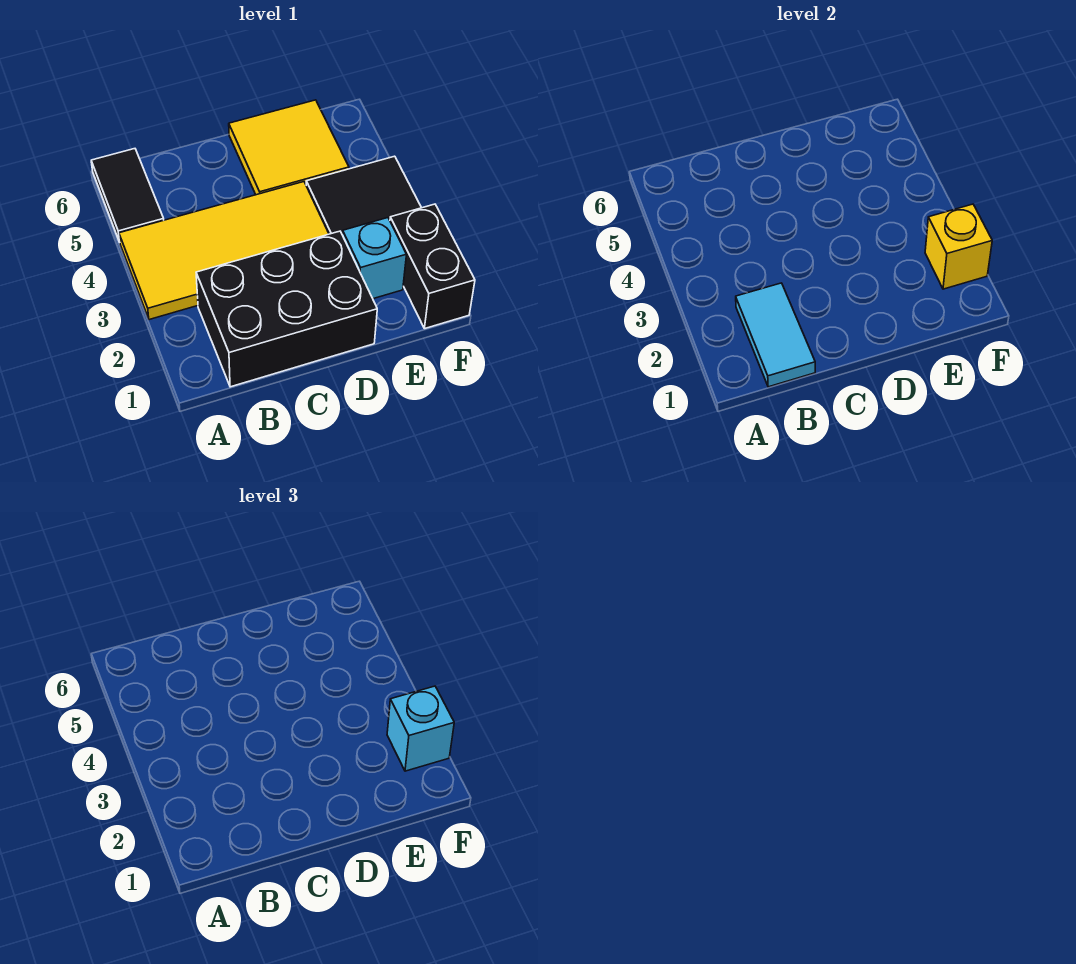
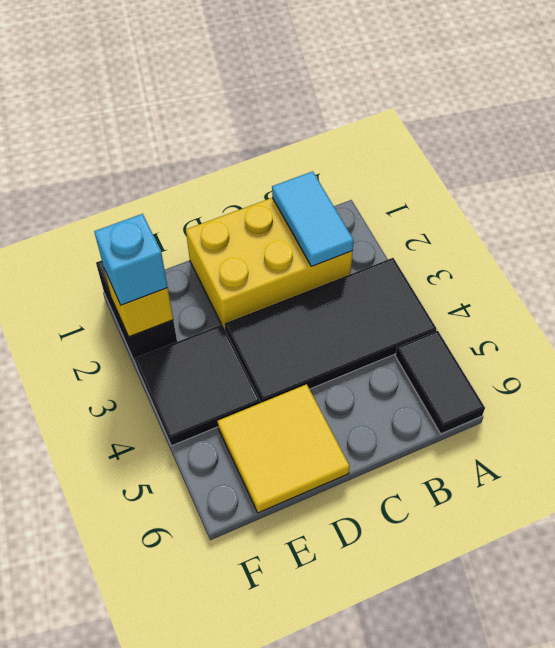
yellow tile A3:D4 level 1 -> black tile A3:D4 level 1
black brick B1:D2 level 1 -> yellow brick B1:D2 level 1
cyan brick E2 level 1 -> none

